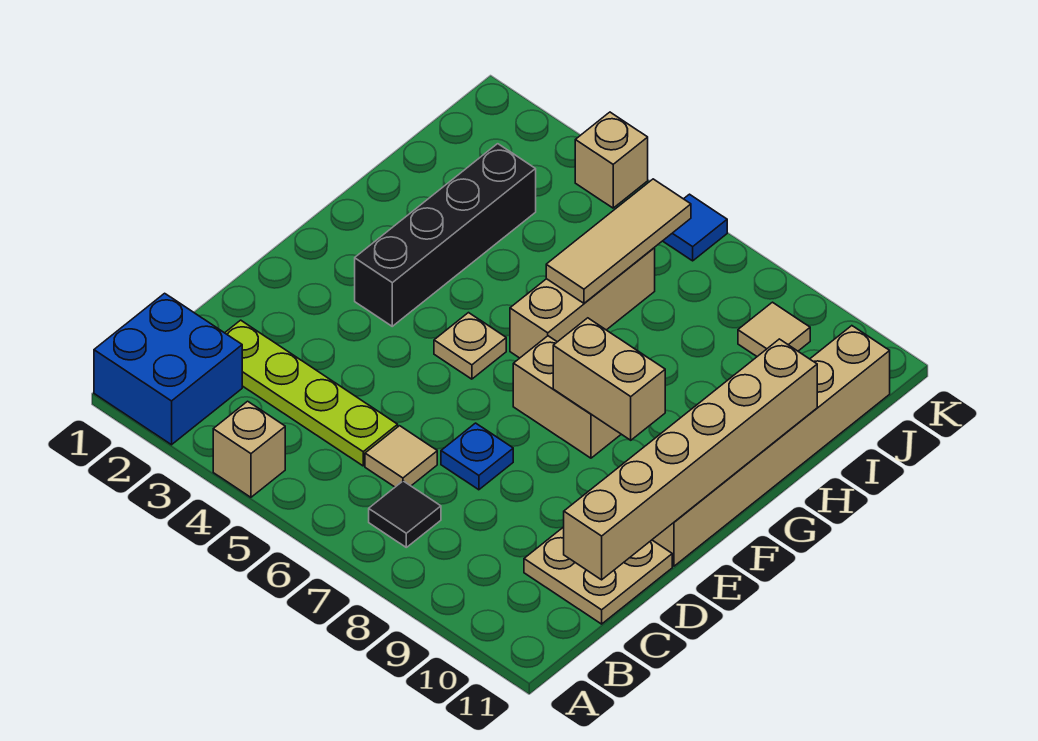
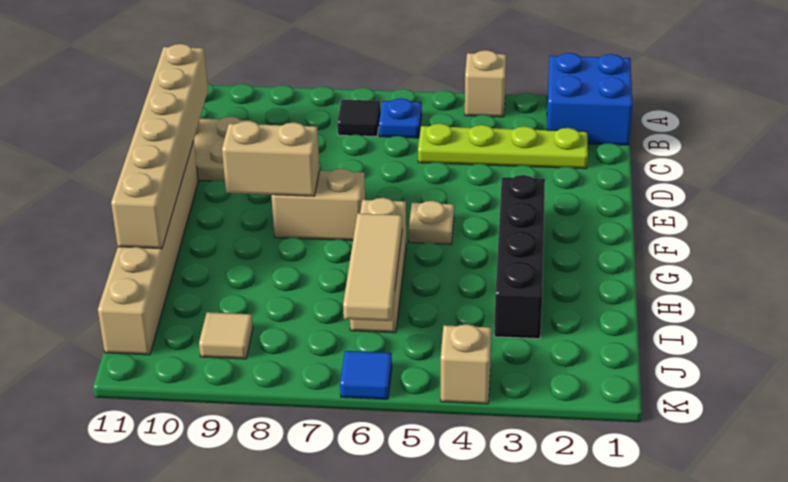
tan tile C6 level 1 -> none
blue plate D7 level 1 -> blue plate B6 level 1

